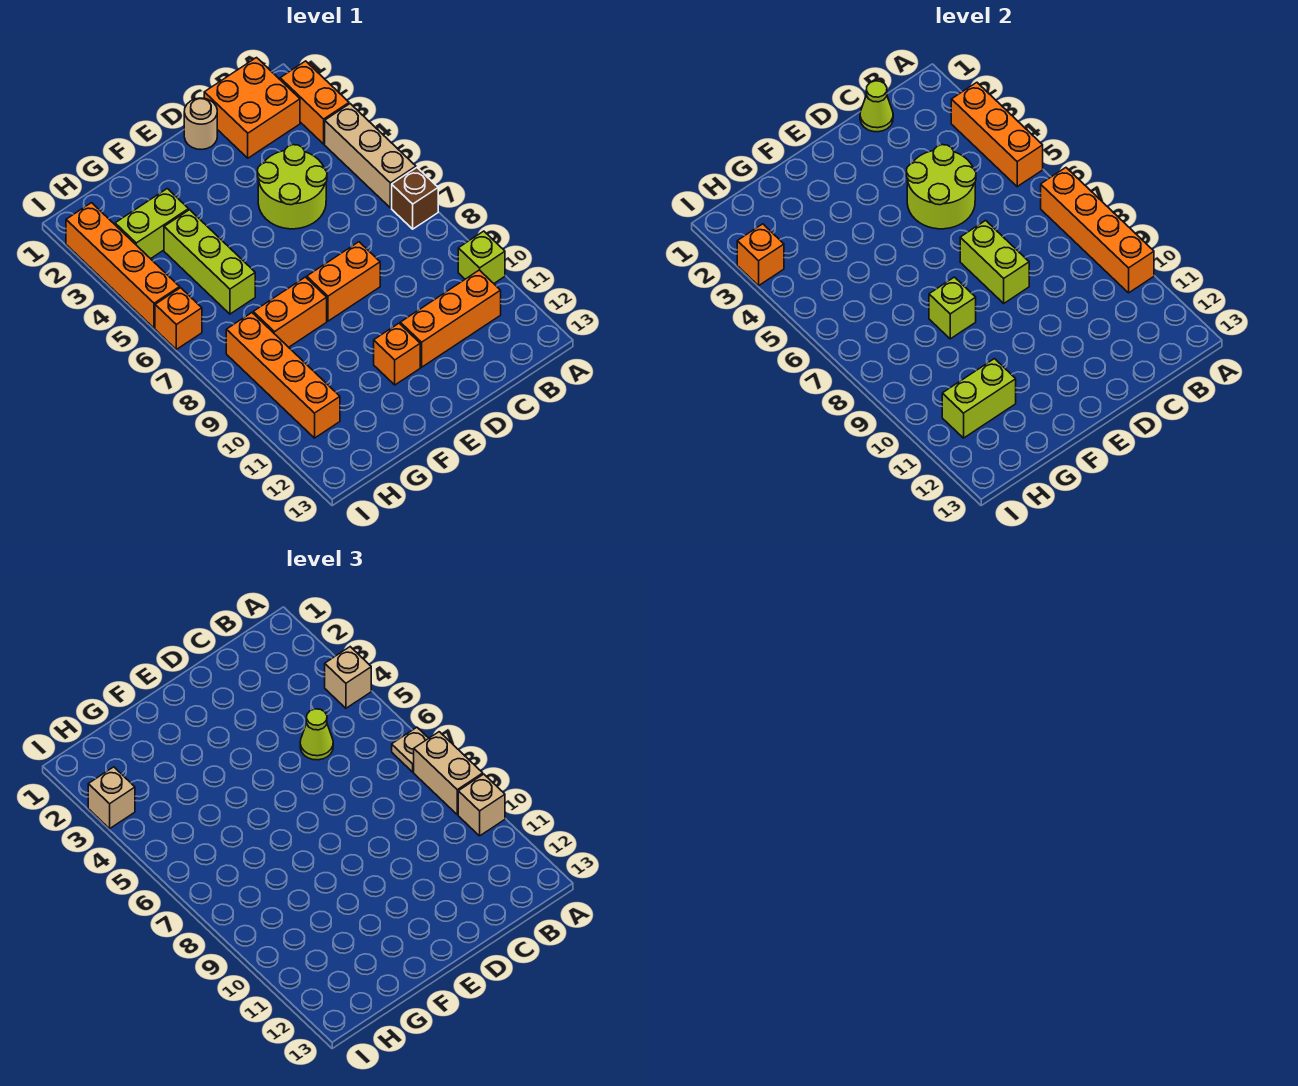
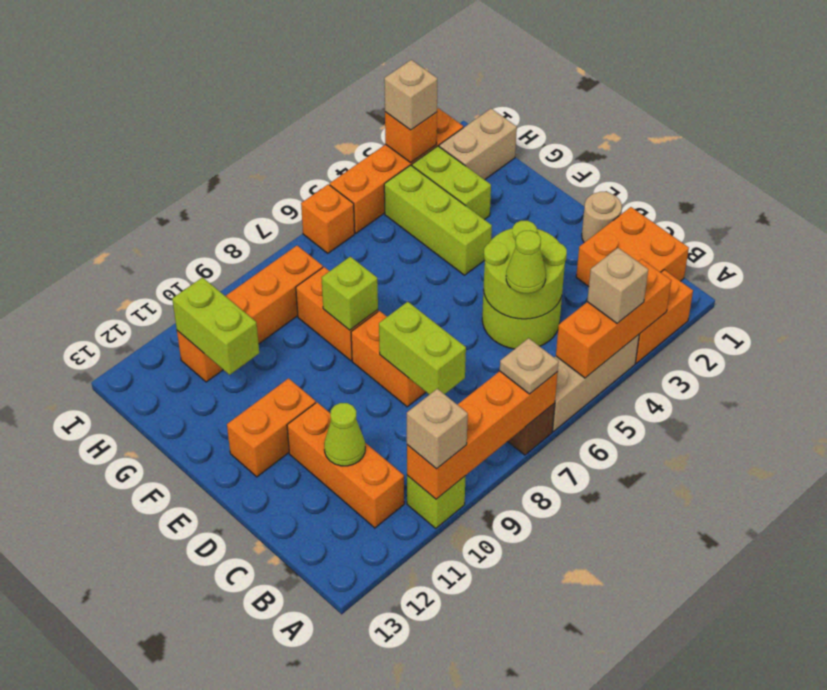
tan brick A8:A9 level 3 -> tan brick H1:H2 level 1
lime cone C1 level 2 -> lime cone C11 level 2
lime brick D7:D8 level 2 -> lime brick C8:D8 level 2
orange brick E11 level 1 -> orange brick E11:E12 level 1
lime brick G4:G6 level 1 -> lime brick F4:H4 level 1

